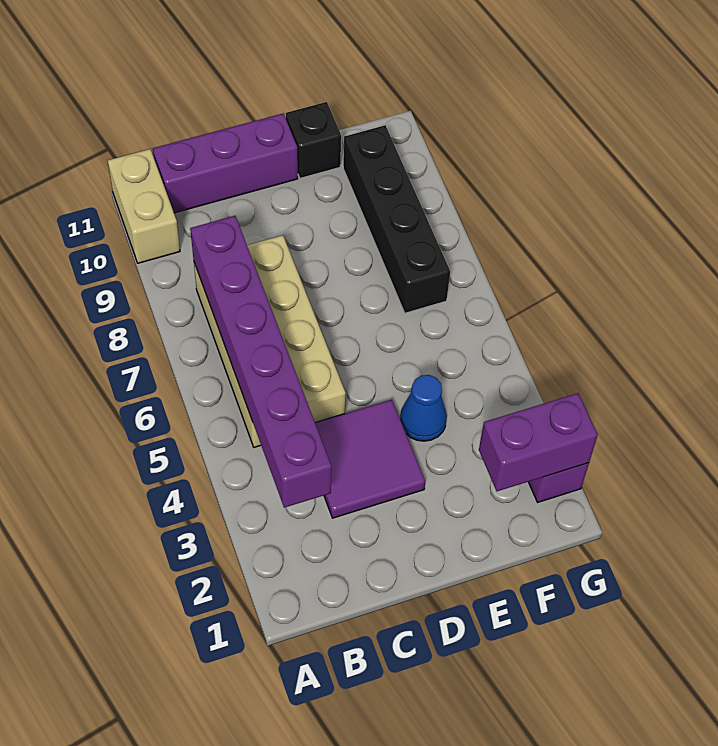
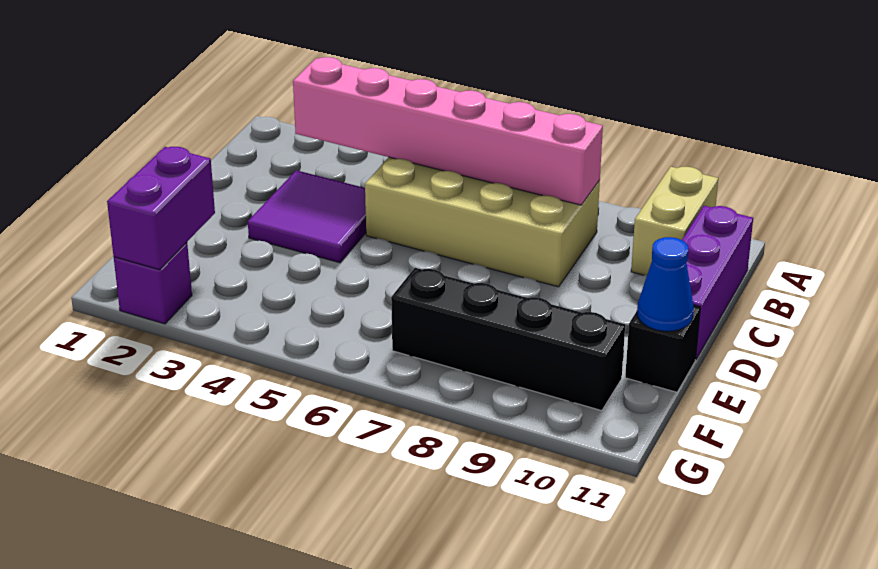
tan brick A10:A11 level 1 -> tan brick A10:B10 level 1
purple brick B3:B8 level 2 -> pink brick B3:B8 level 2
blue cone E4 level 1 -> blue cone E11 level 2

